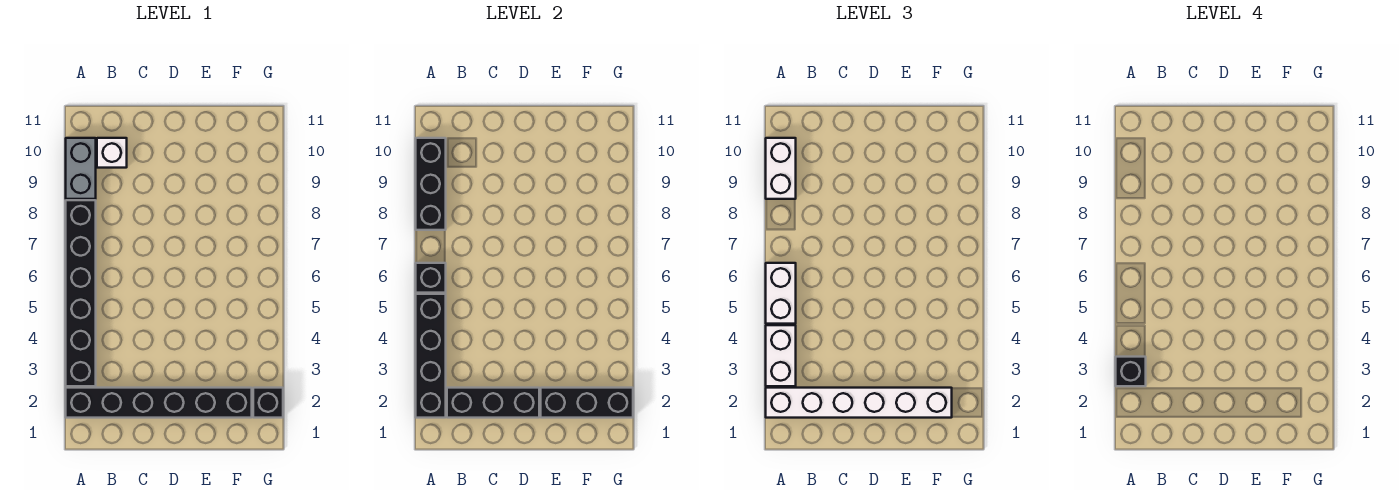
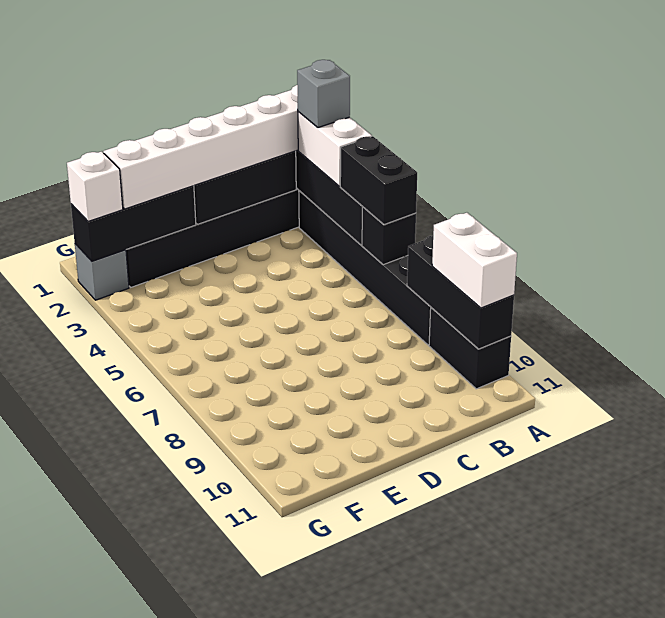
black brick A3 level 4 -> grey brick A3 level 4
white brick A5:A6 level 3 -> black brick A5:A6 level 3
grey brick A9:A10 level 1 -> black brick A9:A10 level 1
white brick B10 level 1 -> white brick G2 level 3
black brick G2 level 1 -> grey brick G2 level 1

